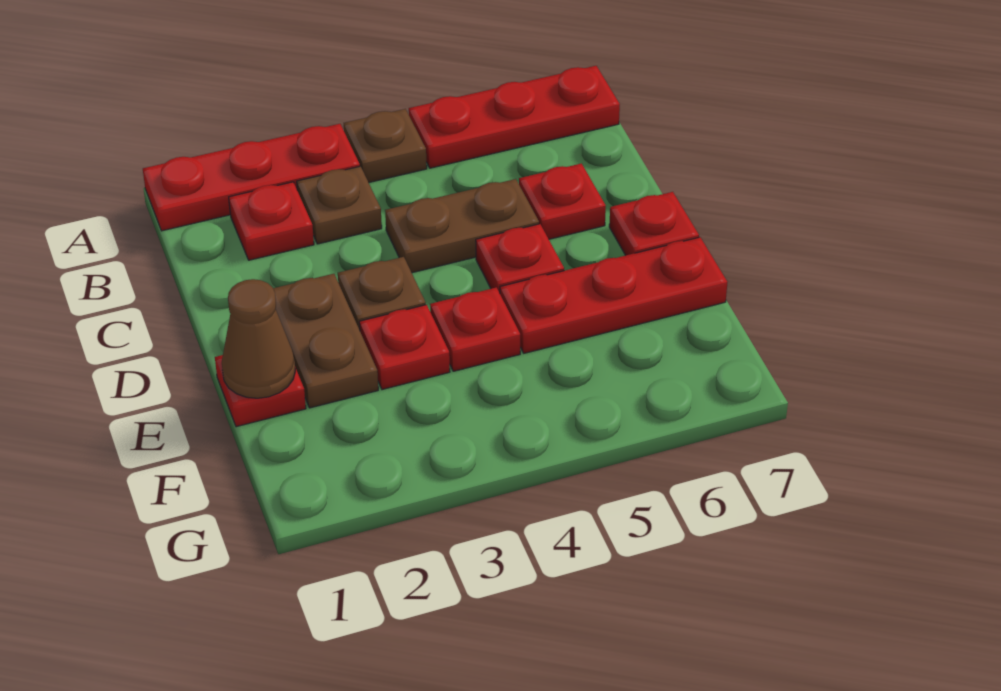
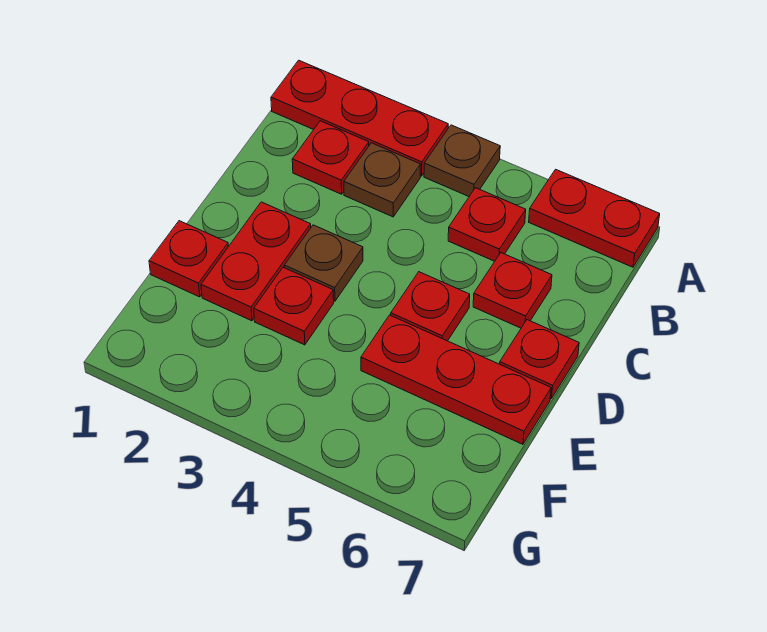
red plate A5:A7 level 1 -> red plate A6:A7 level 1
brown plate C4:C5 level 1 -> none
brown plate D2:E2 level 1 -> red plate D2:E2 level 1
brown cone E1 level 2 -> none
red plate E4 level 1 -> red plate B5 level 1

